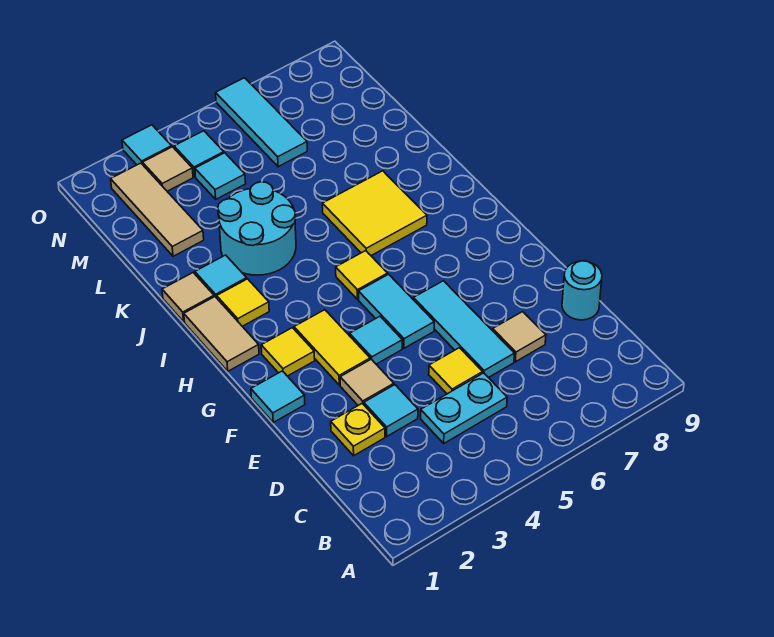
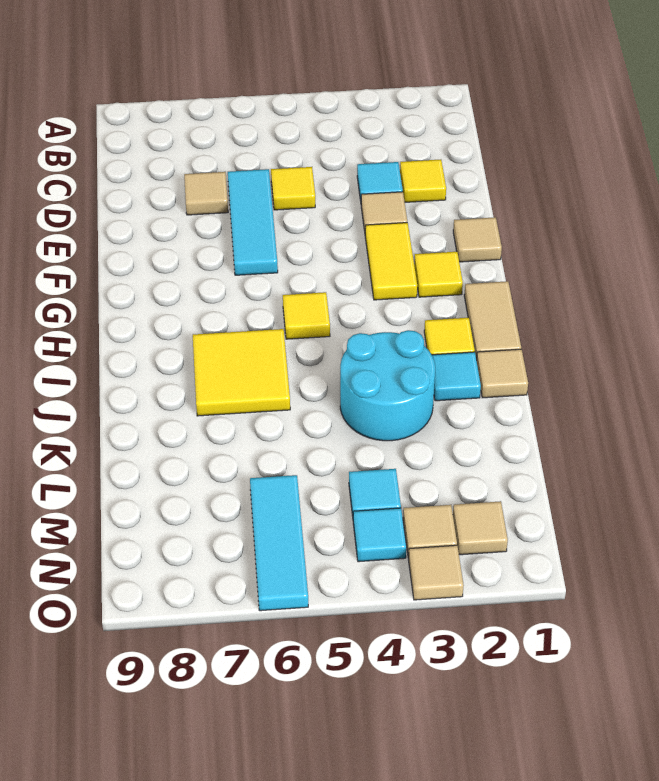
cyan plate C4:C5 level 1 -> none
yellow plate D2 level 1 -> yellow tile D2 level 1
cyan round brick D9 level 1 -> none
cyan tile F1 level 1 -> tan tile F1 level 1
cyan tile F4 level 1 -> none
cyan tile F5:G5 level 1 -> none
tan tile L2:N2 level 1 -> tan tile N2 level 1
cyan tile O3 level 1 -> tan tile O3 level 1

